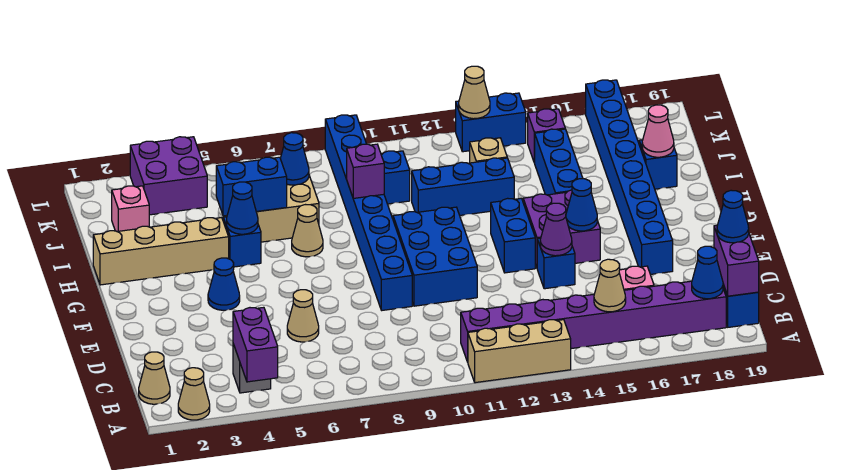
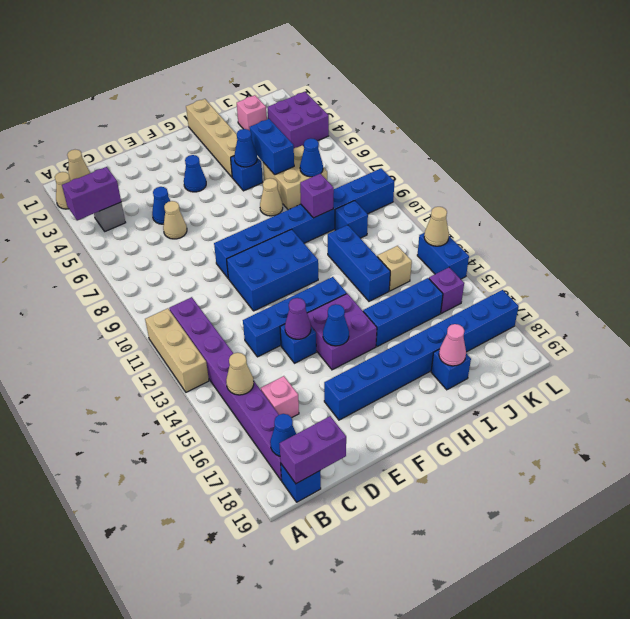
blue cone C19 level 3 -> blue cone D5 level 1
blue brick F13:G13 level 1 -> blue brick D13:G13 level 1

